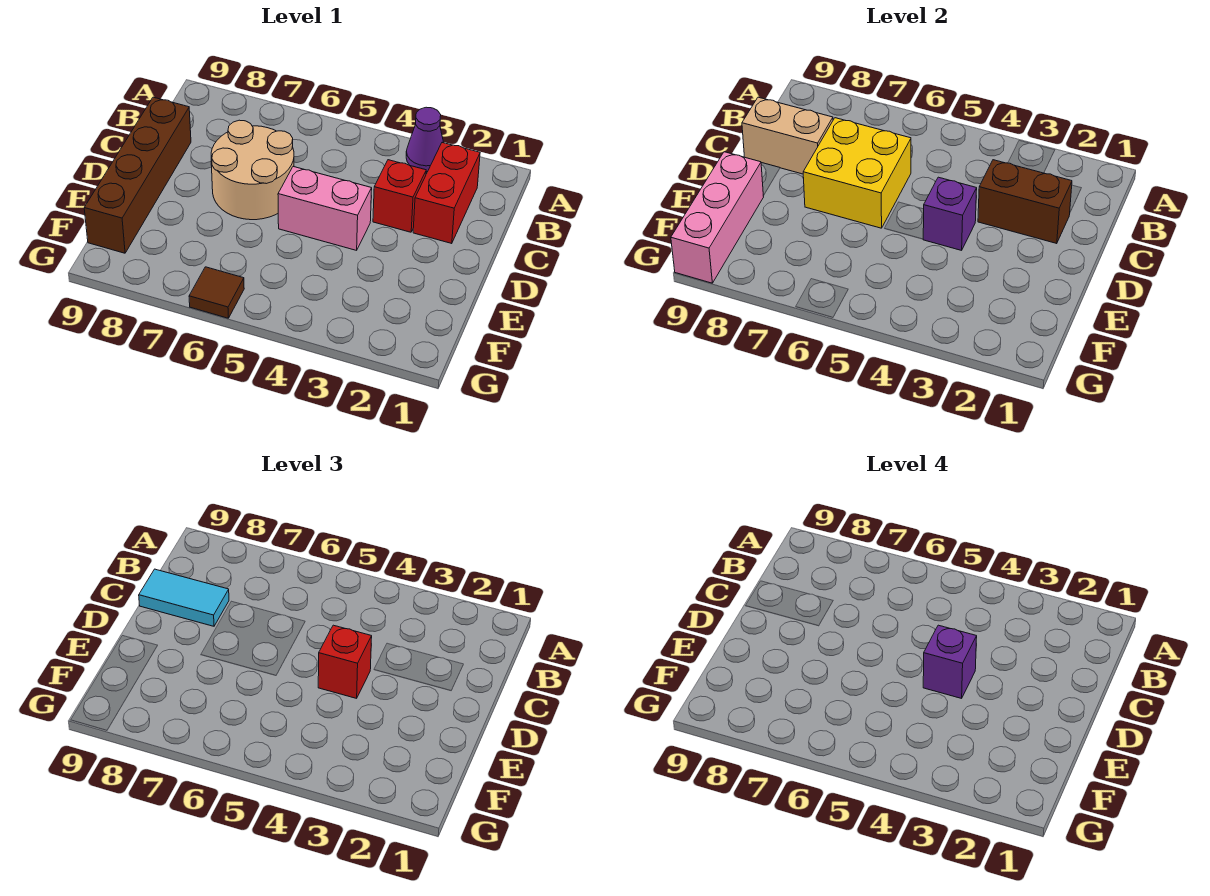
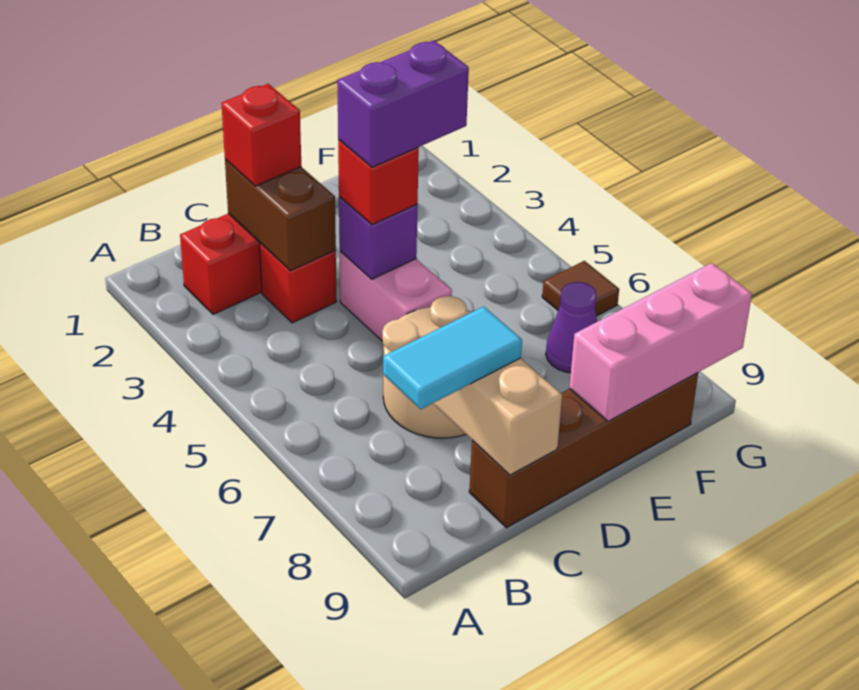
purple cone A3 level 1 -> purple cone F7 level 1
none -> red brick C2 level 3
yellow brick C6:D7 level 2 -> none
cyan tile C8:C9 level 3 -> cyan tile B8:C8 level 3
purple brick D4 level 4 -> purple brick D4:E4 level 4

